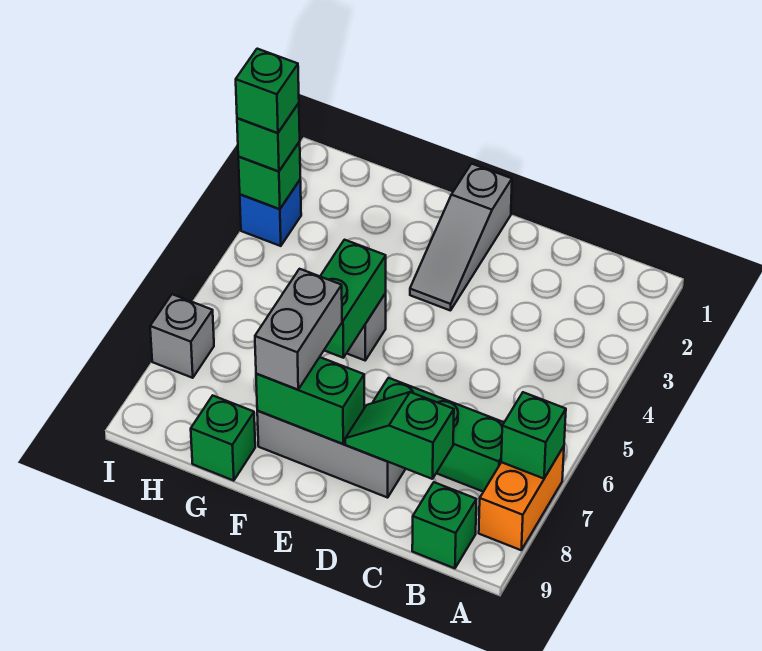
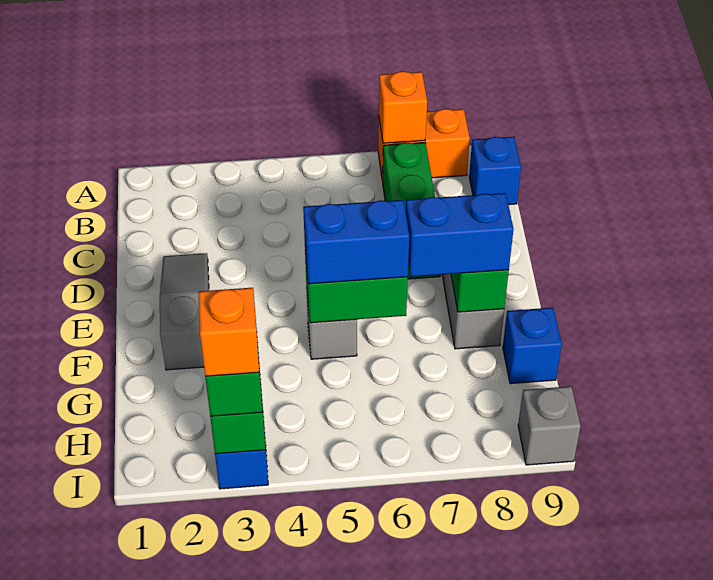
green brick A7 level 2 -> orange brick A7 level 2
green brick B9 level 1 -> blue brick B9 level 1
green slope C8:D8 level 2 top C -> none
grey slope E1:E3 level 1 top 1 -> grey slope D2:F2 level 1 top F
none -> blue brick F5:F6 level 3
grey brick F7:F8 level 3 -> blue brick F7:F8 level 3
green brick G9 level 1 -> blue brick G9 level 1
green brick I3 level 4 -> orange brick I3 level 4
grey brick I7 level 1 -> grey brick I9 level 1

